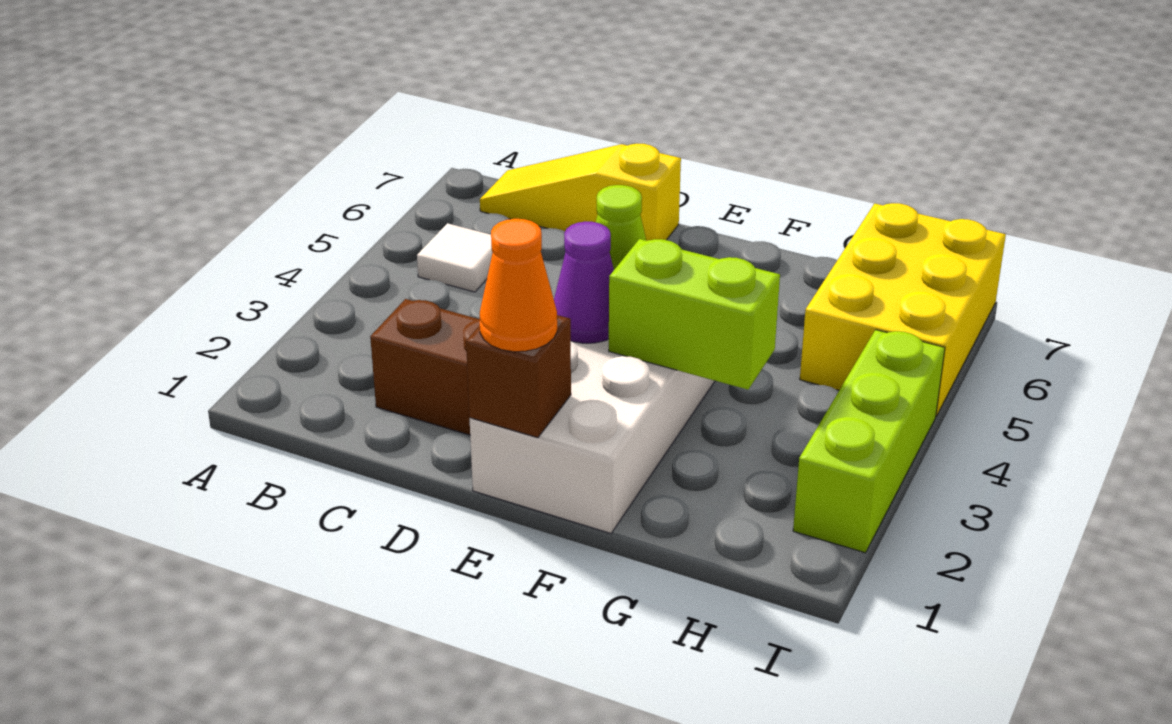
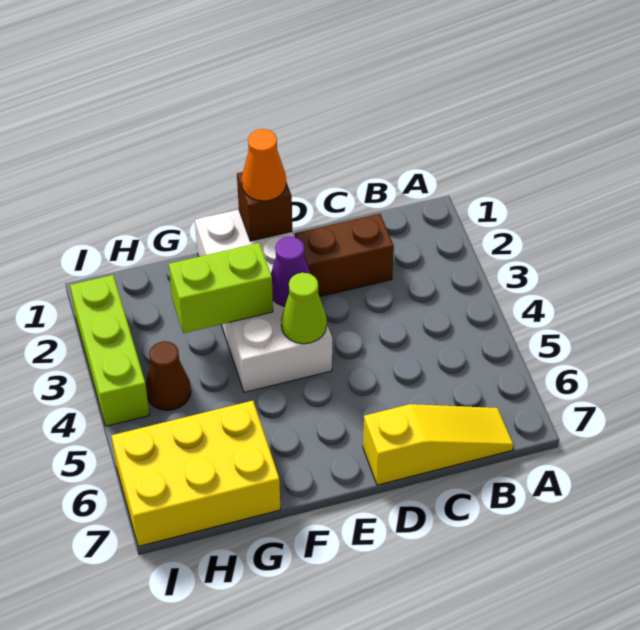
white tile B5 level 1 -> none
none -> brown cone H4 level 1
yellow brick H5:I7 level 1 -> yellow brick G6:I7 level 1

